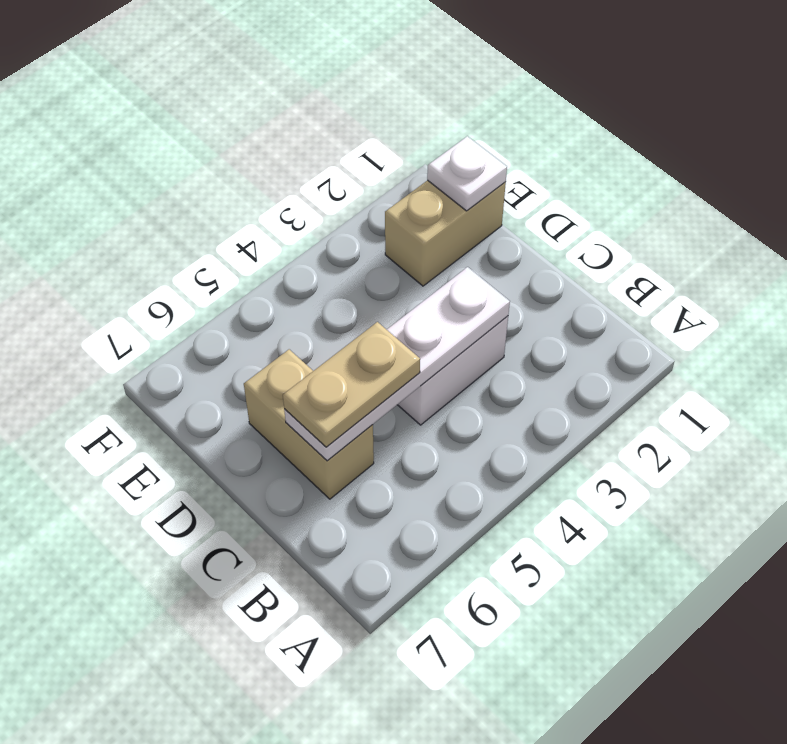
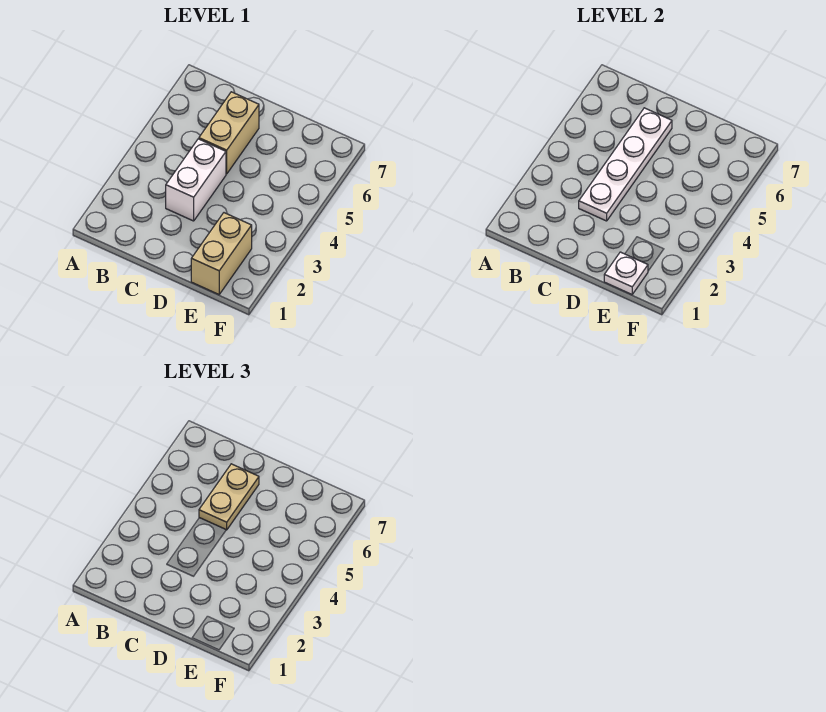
tan brick C6:D6 level 1 -> tan brick C5:C6 level 1

